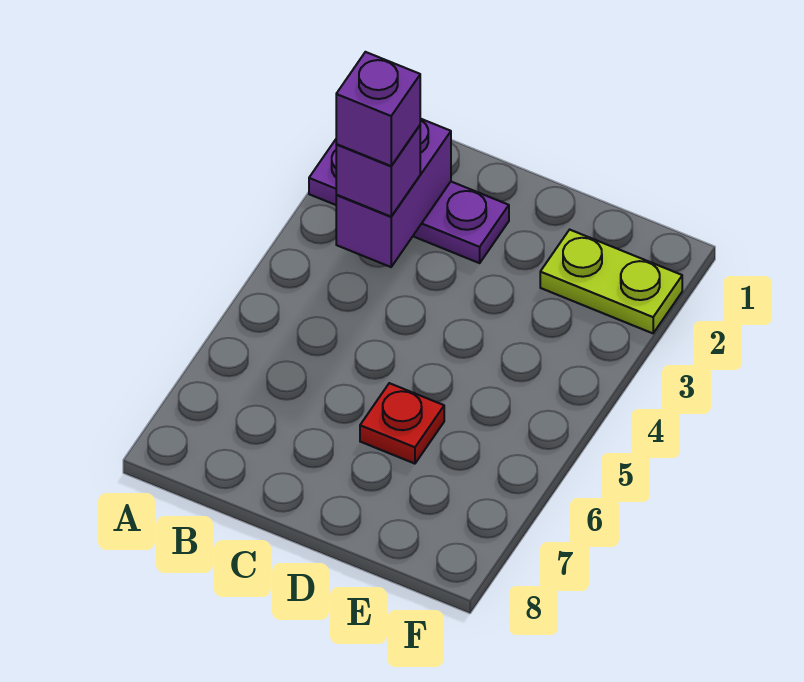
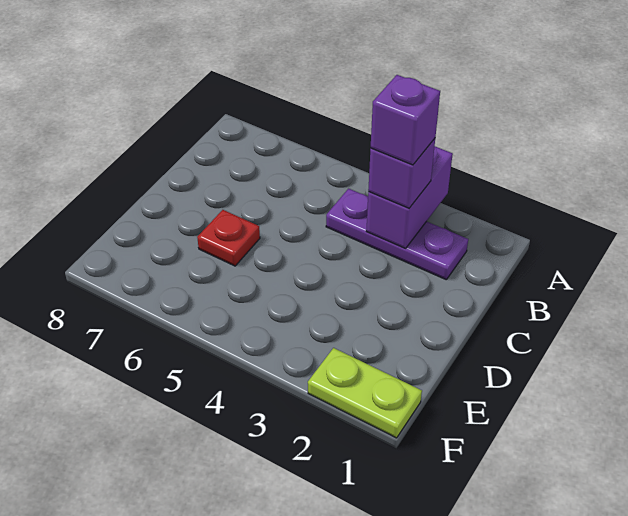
purple plate A2:C2 level 1 -> purple plate B2:B4 level 1
purple brick B2:B3 level 2 -> purple brick A3:B3 level 2
lime plate E2:F2 level 1 -> lime plate F1:F2 level 1

